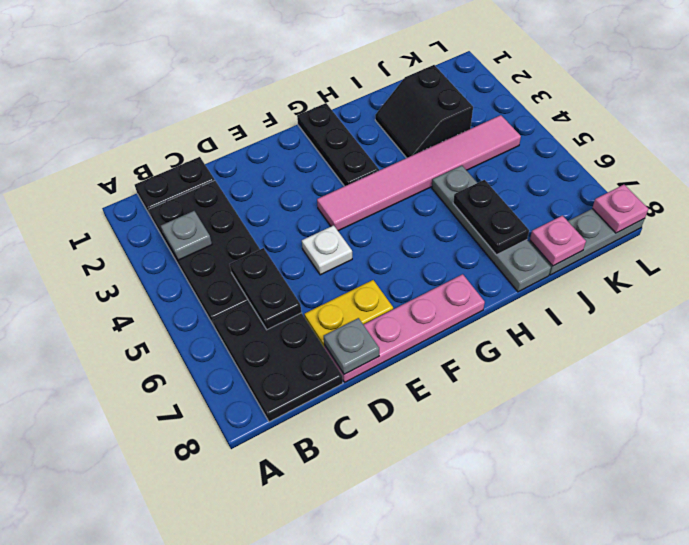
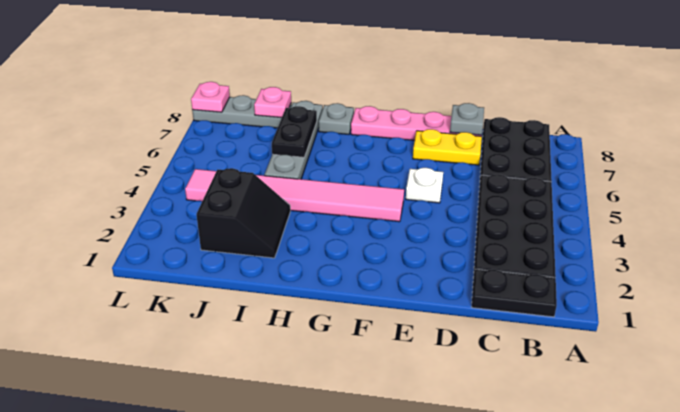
grey plate B3 level 2 -> grey plate H8 level 1
black plate C5:C6 level 2 -> none
black plate G1:G3 level 1 -> none

